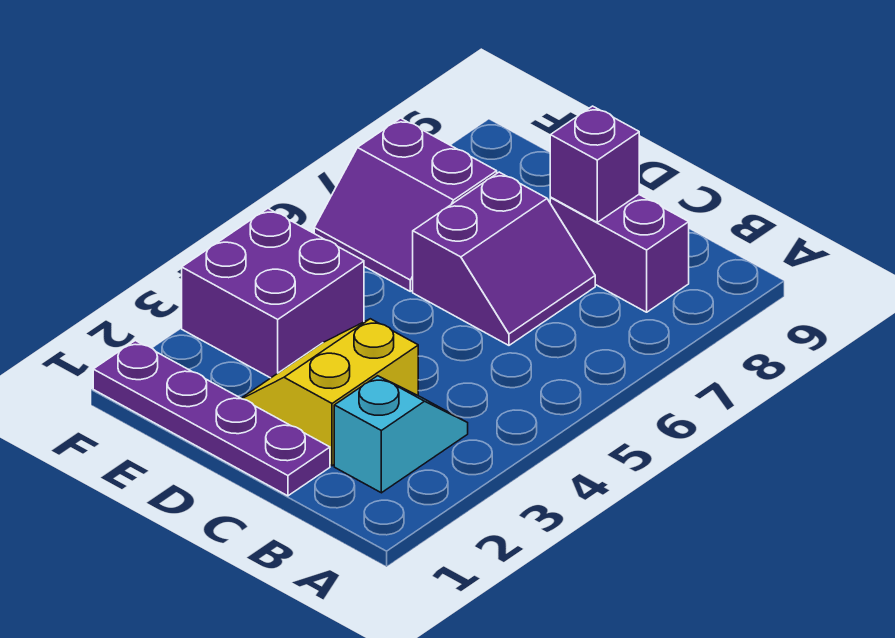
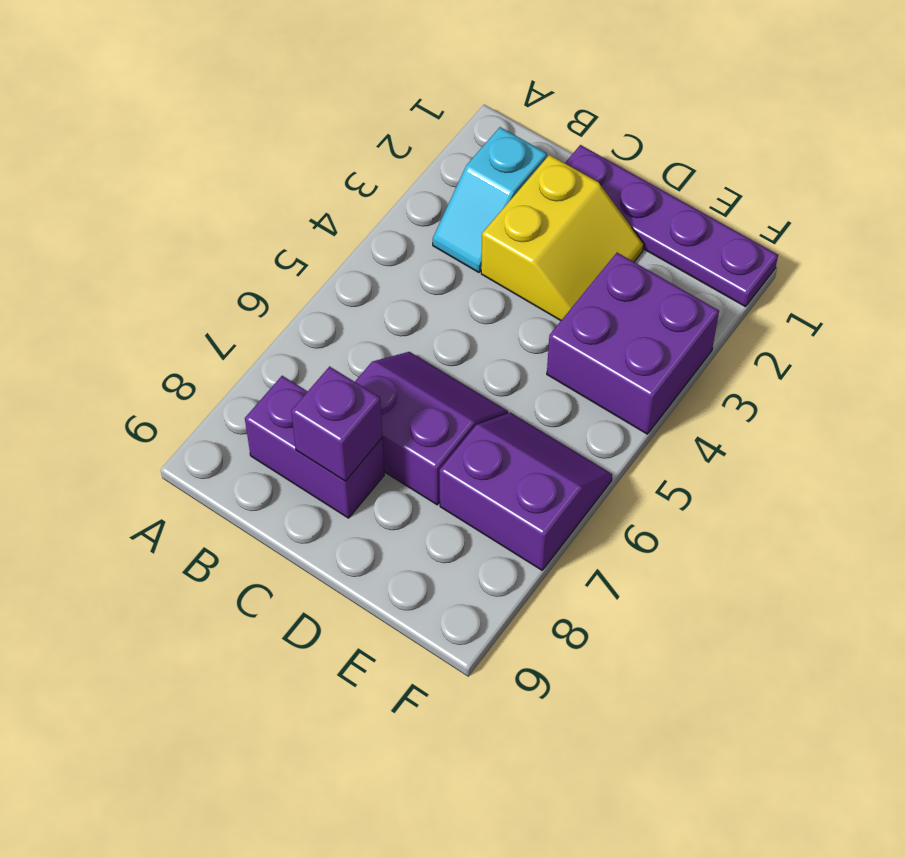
purple slope C6:D7 level 1 top D -> purple slope C6:D7 level 1 top 7

